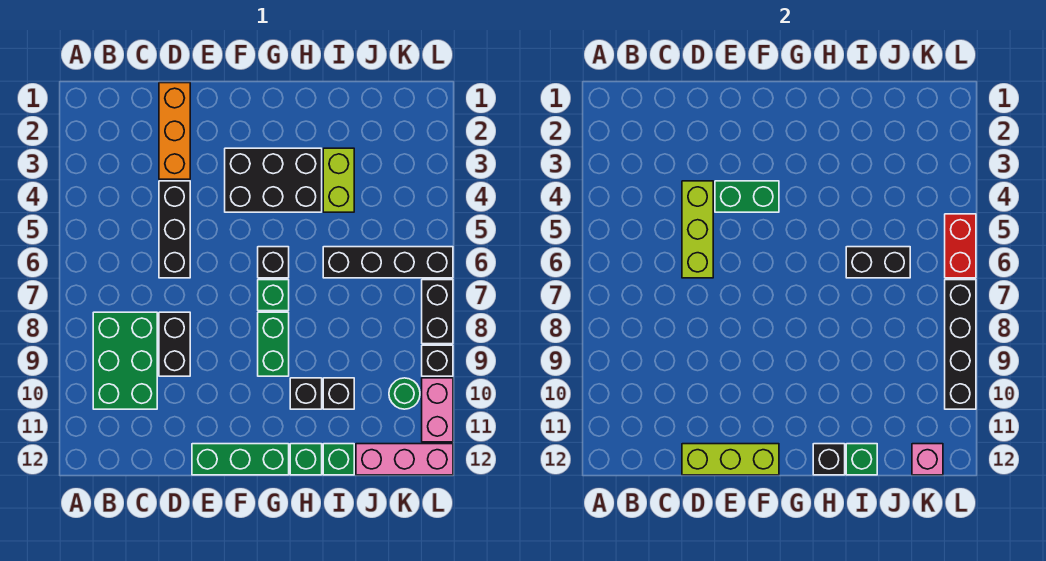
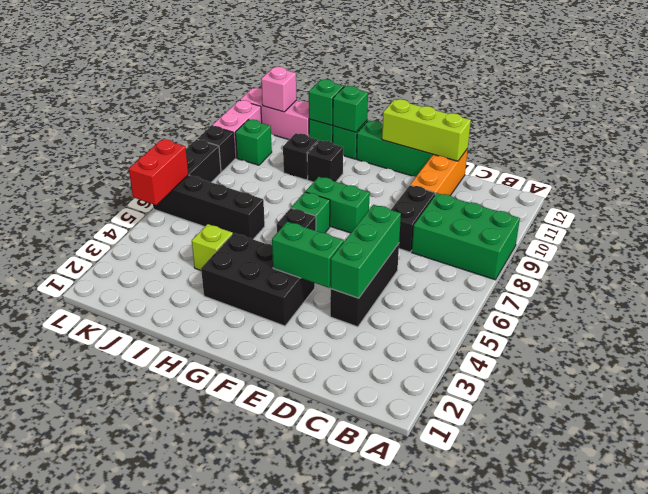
green brick B8:C10 level 1 -> green brick A8:C9 level 1
orange brick D1:D3 level 1 -> orange brick D10:D12 level 1
lime brick D4:D6 level 2 -> green brick D4:D6 level 2
green brick G8:G9 level 1 -> green brick F8:G8 level 1
black brick H12 level 2 -> green brick H12 level 2
lime brick I3:I4 level 1 -> lime brick I4 level 1
black brick I6:J6 level 2 -> none
green round brick K10 level 1 -> green brick K10 level 1
black brick L7:L10 level 2 -> none

